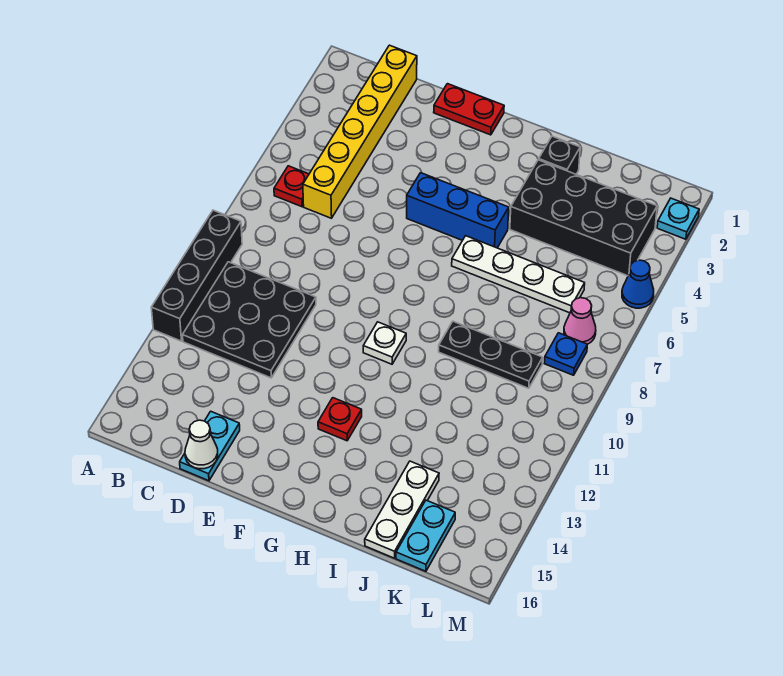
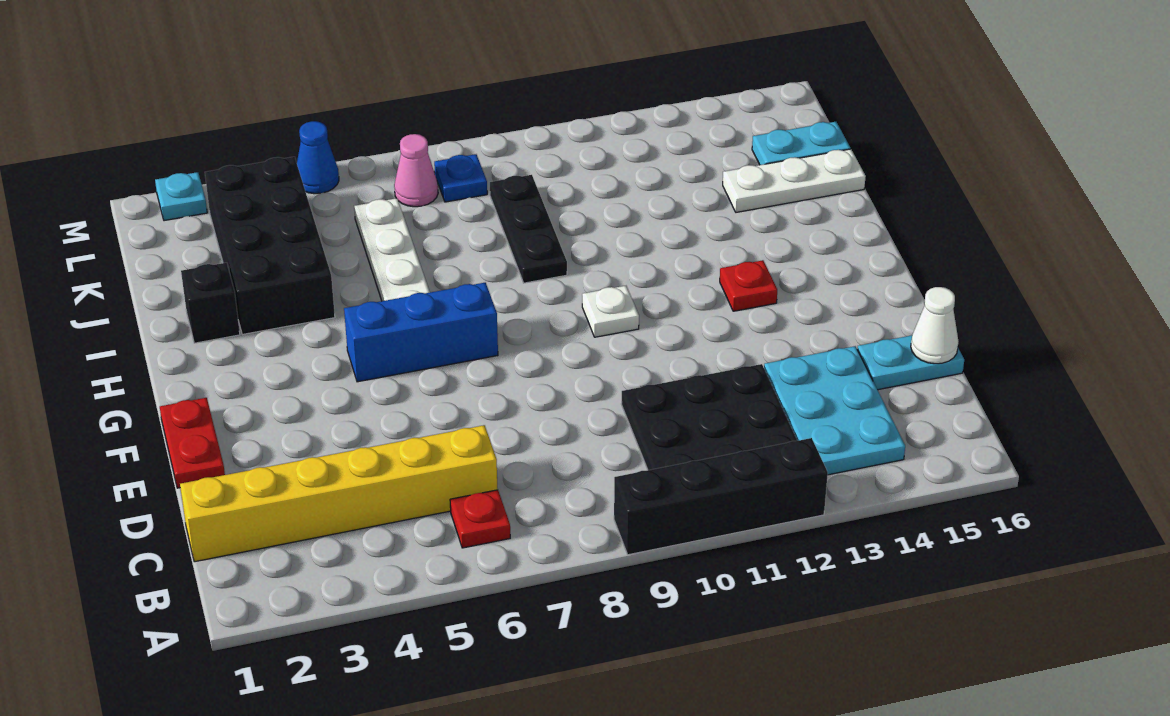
none -> cyan plate B13:D14 level 1
blue brick F5:H5 level 1 -> blue brick G5:G7 level 1

